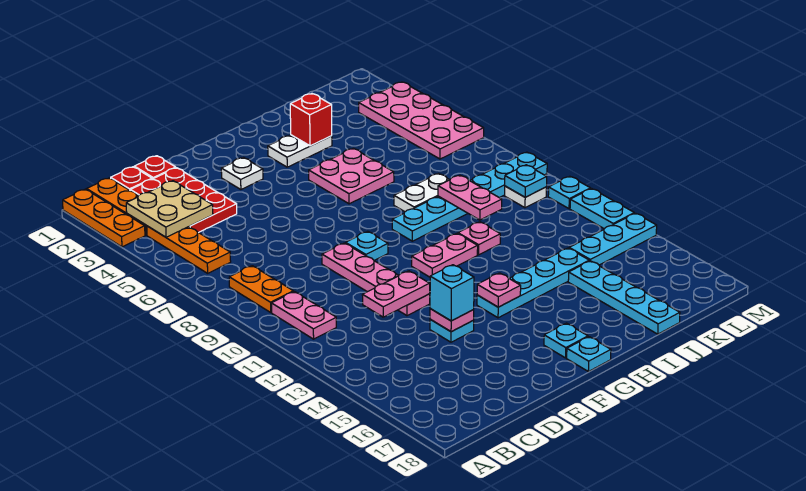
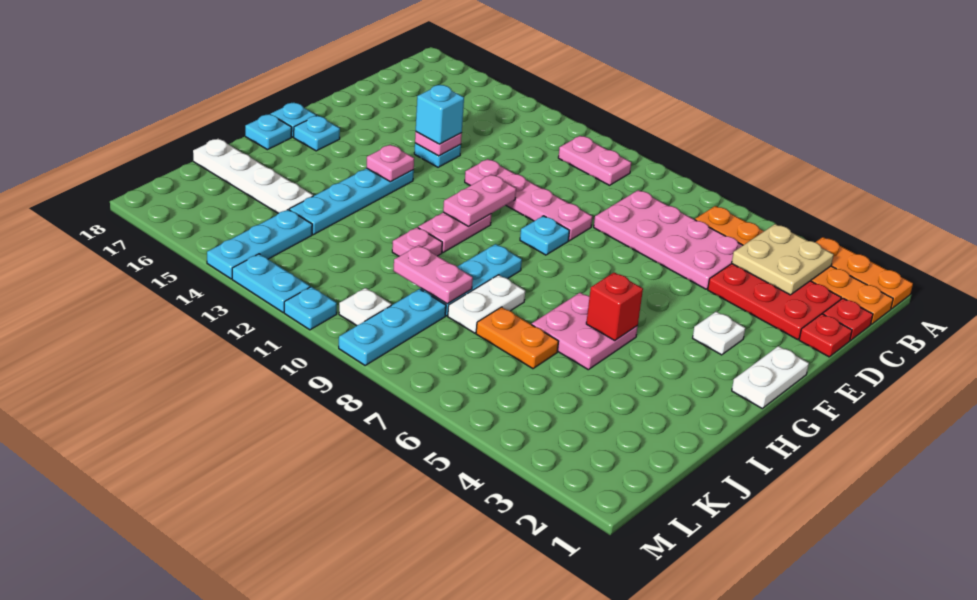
orange plate B8:B9 level 1 -> orange plate J6:J7 level 1
pink plate D12:E12 level 2 -> pink plate F11:G11 level 2
white plate H3:I3 level 1 -> white plate F1:G1 level 1
red brick I3 level 2 -> red brick H5 level 2
cyan plate J15:J18 level 1 -> white plate J15:J18 level 1
pink plate L3:M6 level 1 -> pink plate C5:D8 level 1
cyan plate L10 level 2 -> cyan plate H18 level 1

